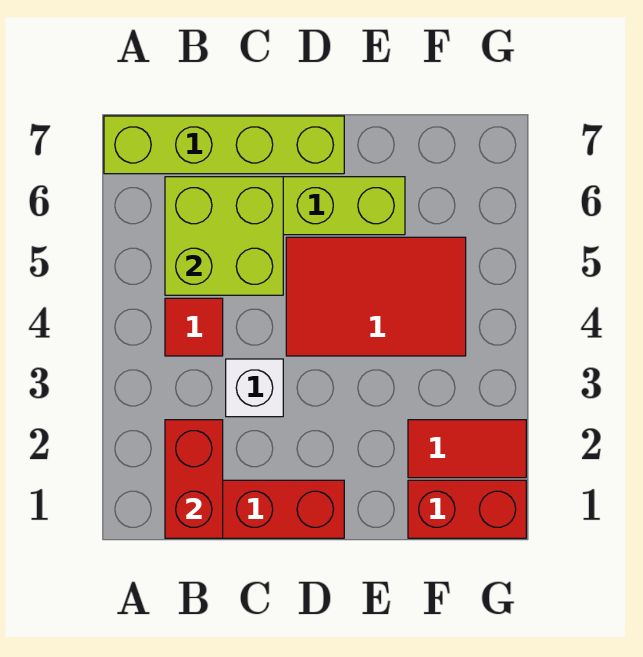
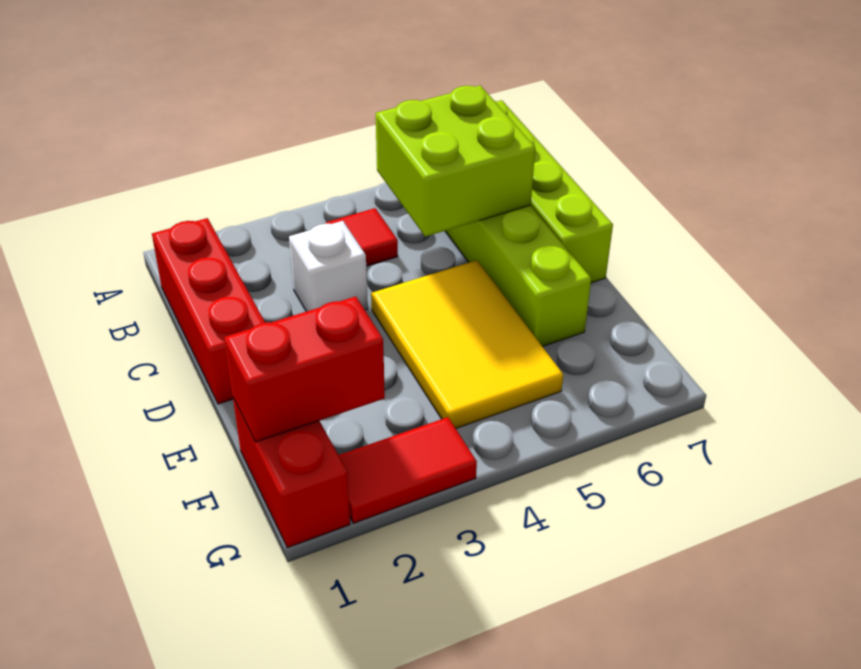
red brick B1:B2 level 2 -> red brick F1:F2 level 2
red tile D4:F5 level 1 -> yellow tile D4:F5 level 1
red tile F2:G2 level 1 -> red tile G2:G3 level 1

